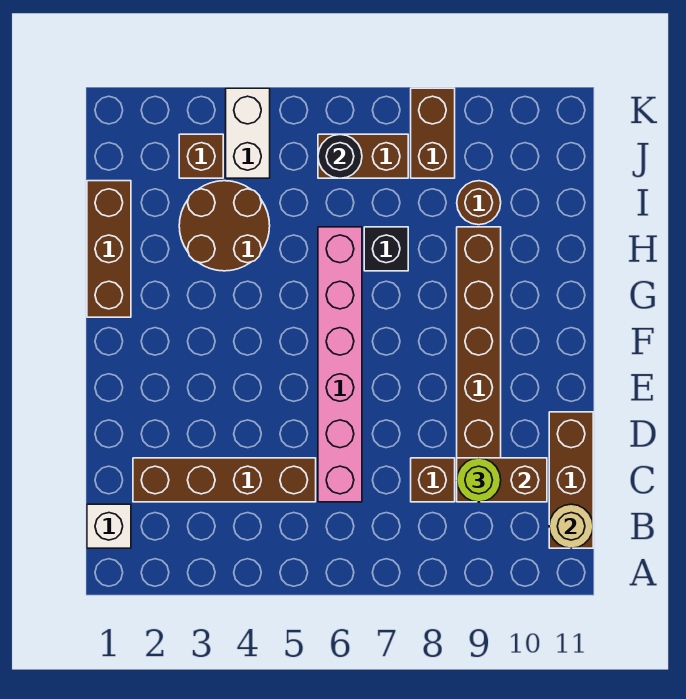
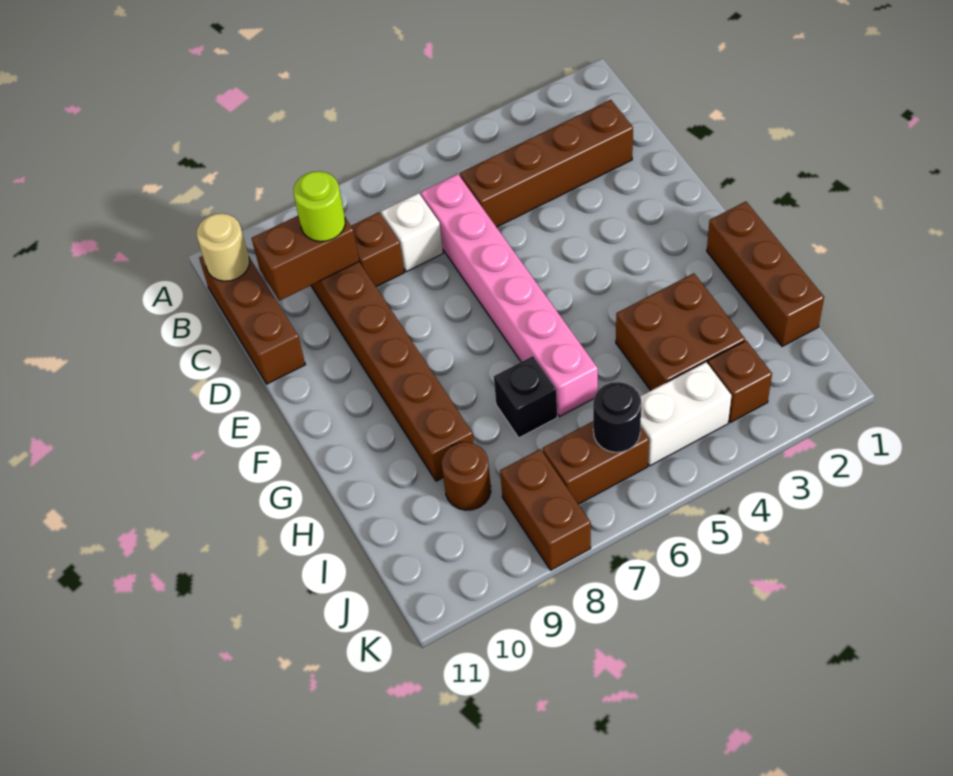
white brick B1 level 1 -> white brick C7 level 1
brown round brick H3:I4 level 1 -> brown brick H3:I4 level 1
white brick J4:K4 level 1 -> white brick J4:J5 level 1

